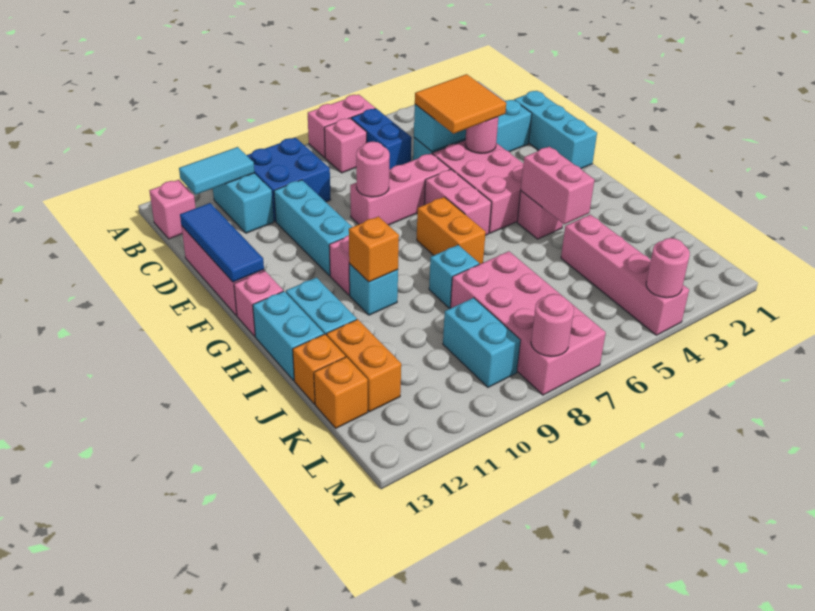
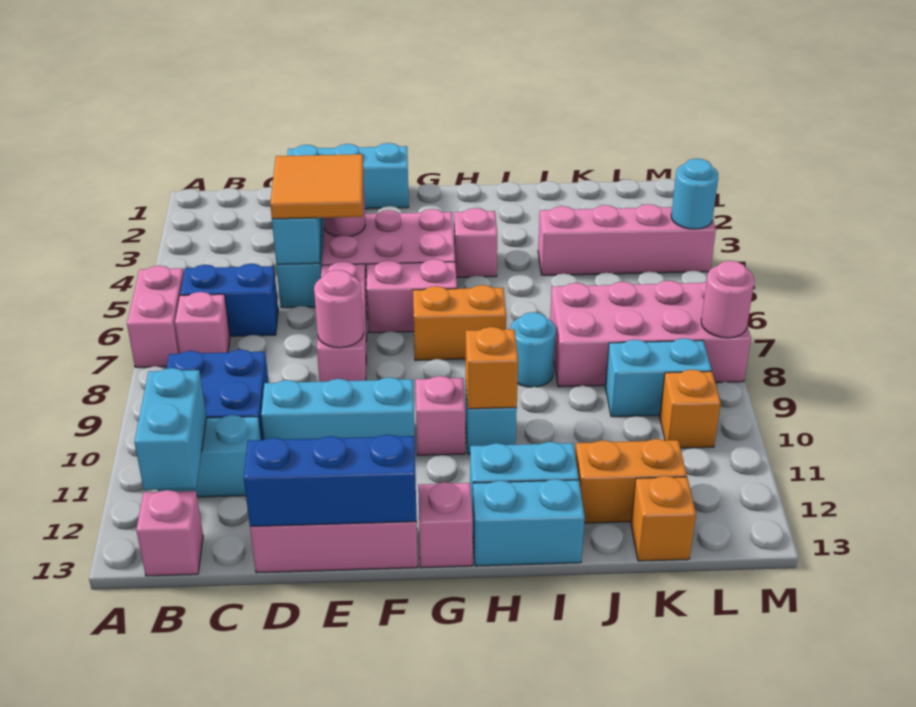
cyan tile B11:B12 level 2 -> cyan brick B11:B12 level 2
blue tile D13:F13 level 2 -> blue brick D13:F13 level 2
pink brick H4:I4 level 2 -> none
cyan brick I8 level 1 -> cyan round brick I8 level 1
orange brick J13 level 1 -> orange brick L10 level 1
pink round brick M4 level 2 -> cyan round brick M4 level 2

